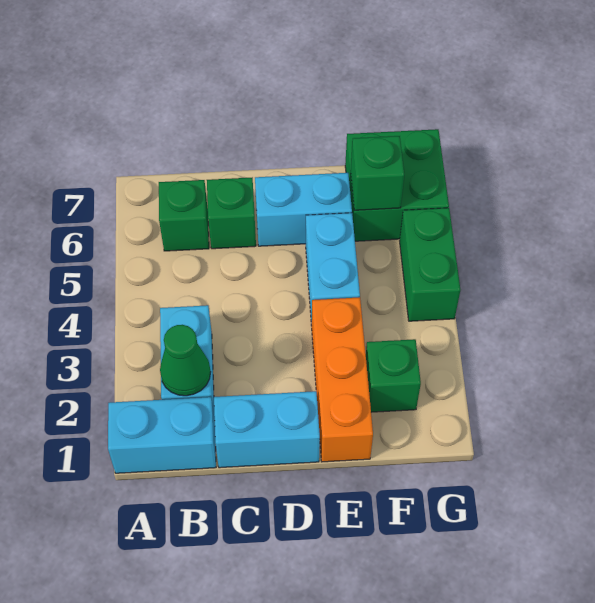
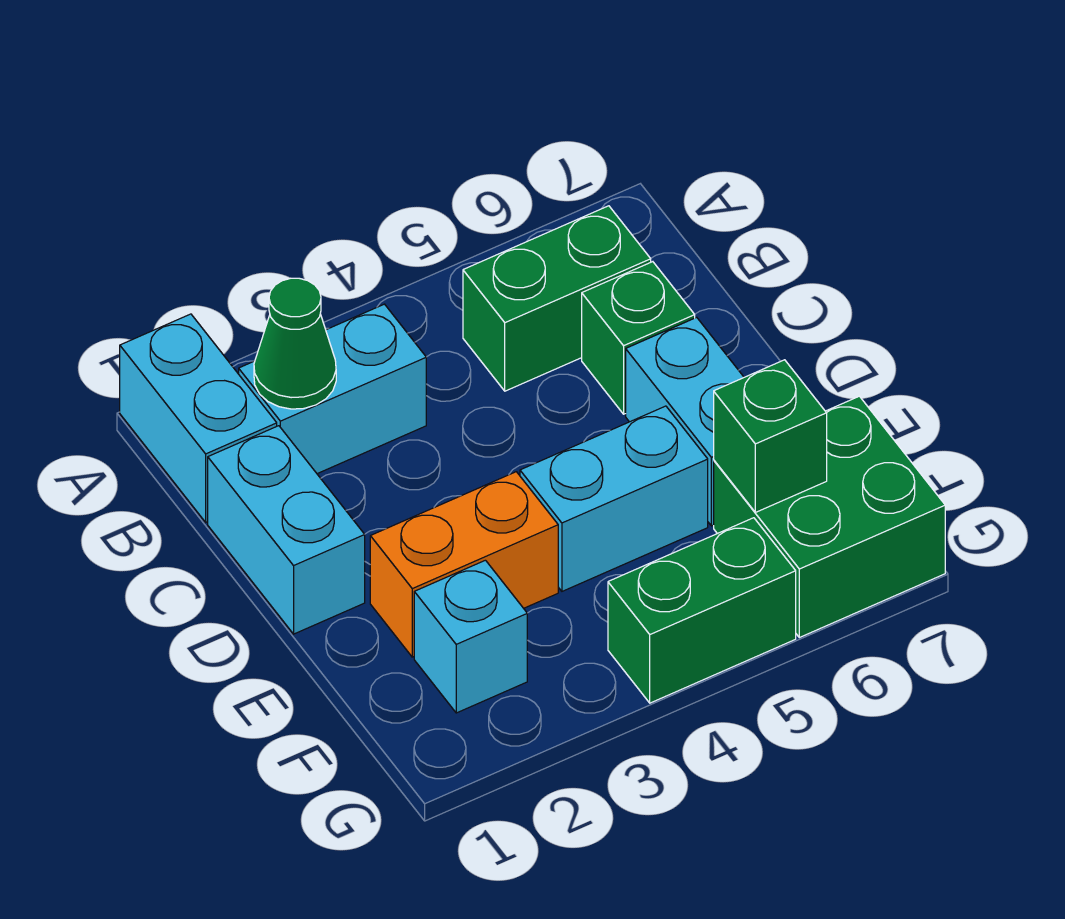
green brick B6 level 1 -> green brick B5:B6 level 1
orange brick E1:E3 level 1 -> orange brick E2:E3 level 1
green brick F2 level 1 -> cyan brick F2 level 1

